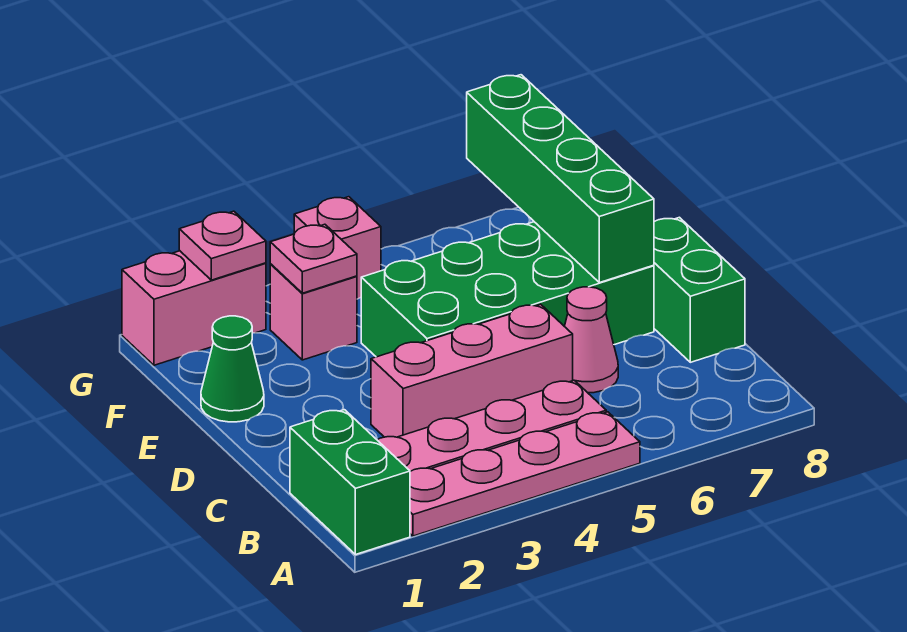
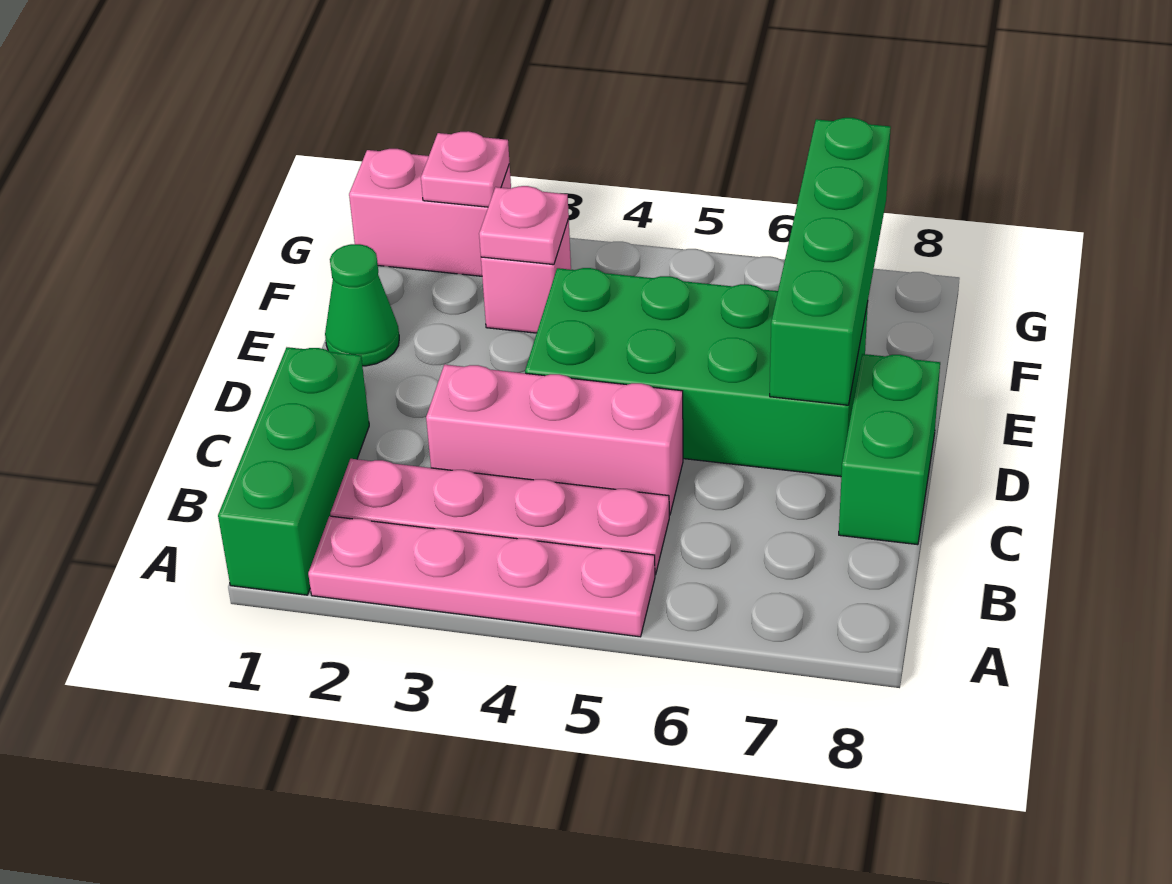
green brick A1:B1 level 1 -> green brick A1:C1 level 1
pink cone C6 level 1 -> none
pink brick G4 level 1 -> none

